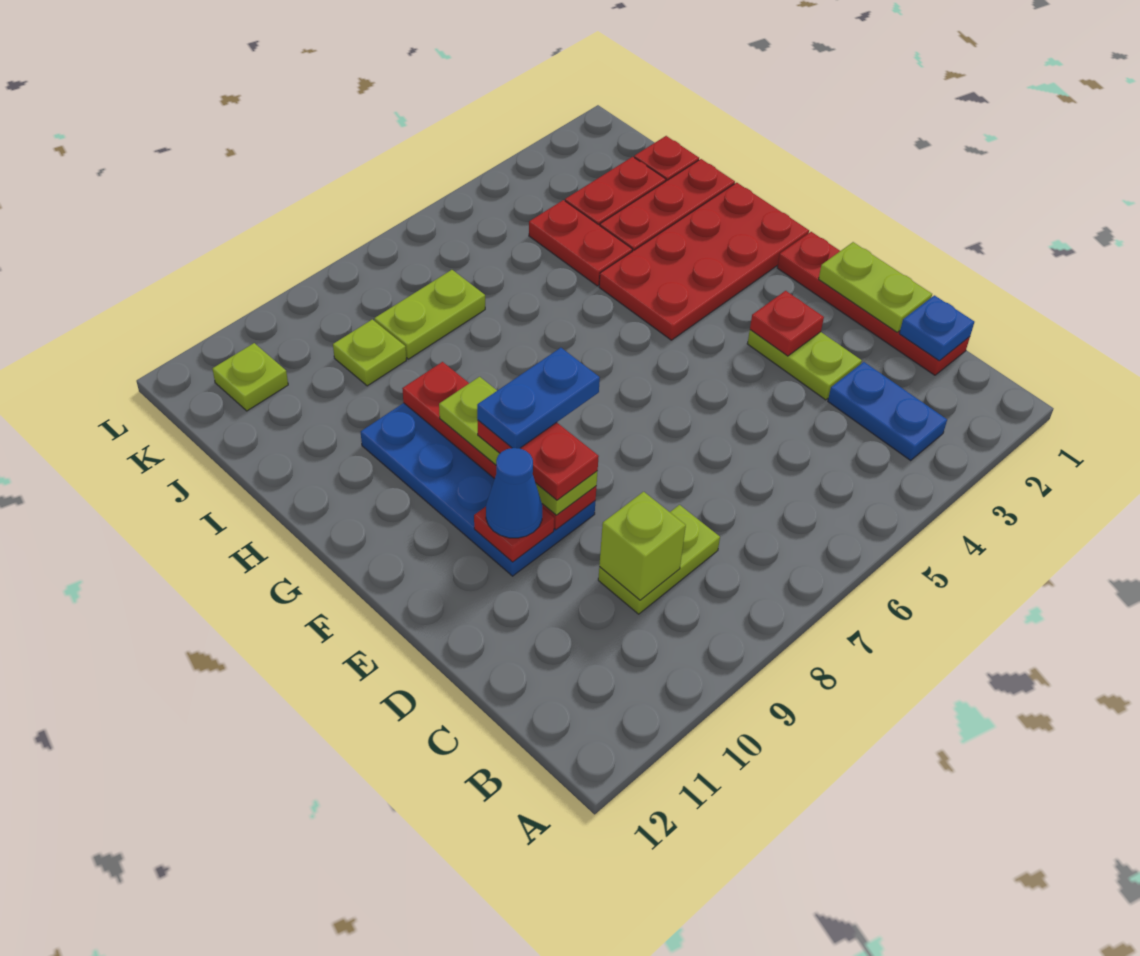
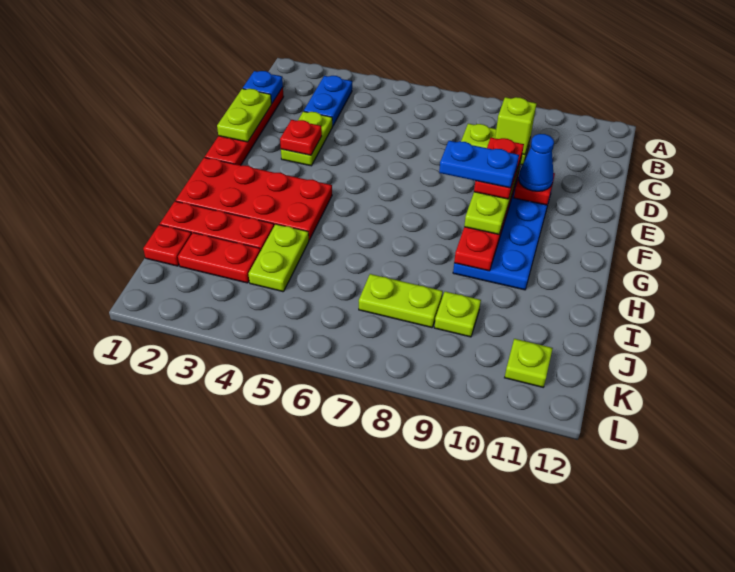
red plate I4:J4 level 1 -> lime plate I4:J4 level 1

